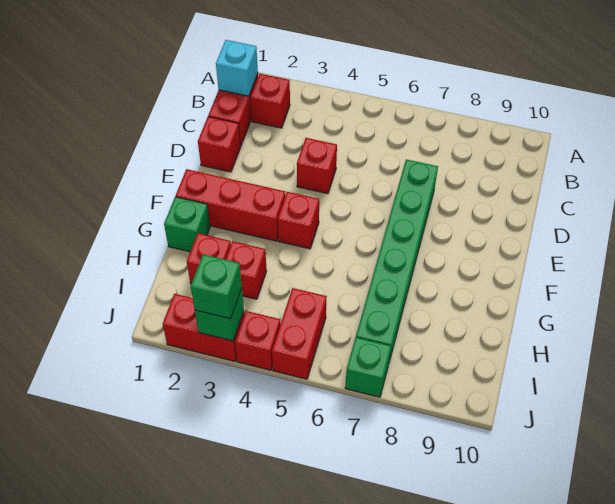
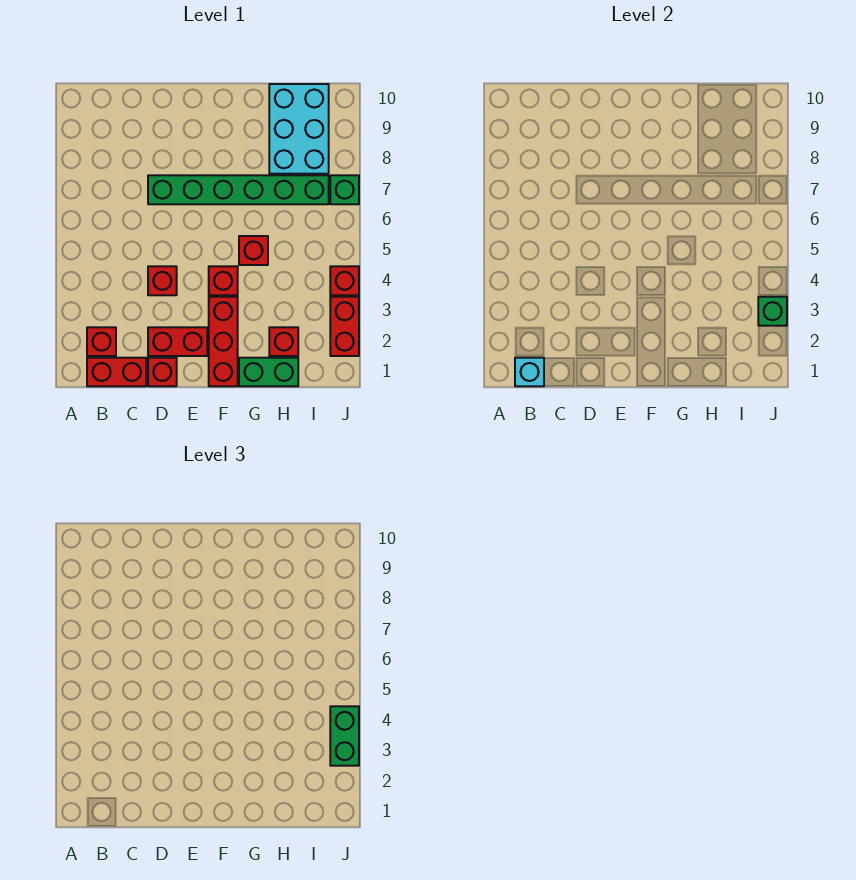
green brick G1 level 1 -> green brick G1:H1 level 1
red brick H3 level 1 -> red brick G5 level 1
none -> cyan brick H8:I10 level 1
red brick I5:J5 level 1 -> red brick D2:E2 level 1
green brick J3 level 3 -> green brick J3:J4 level 3

